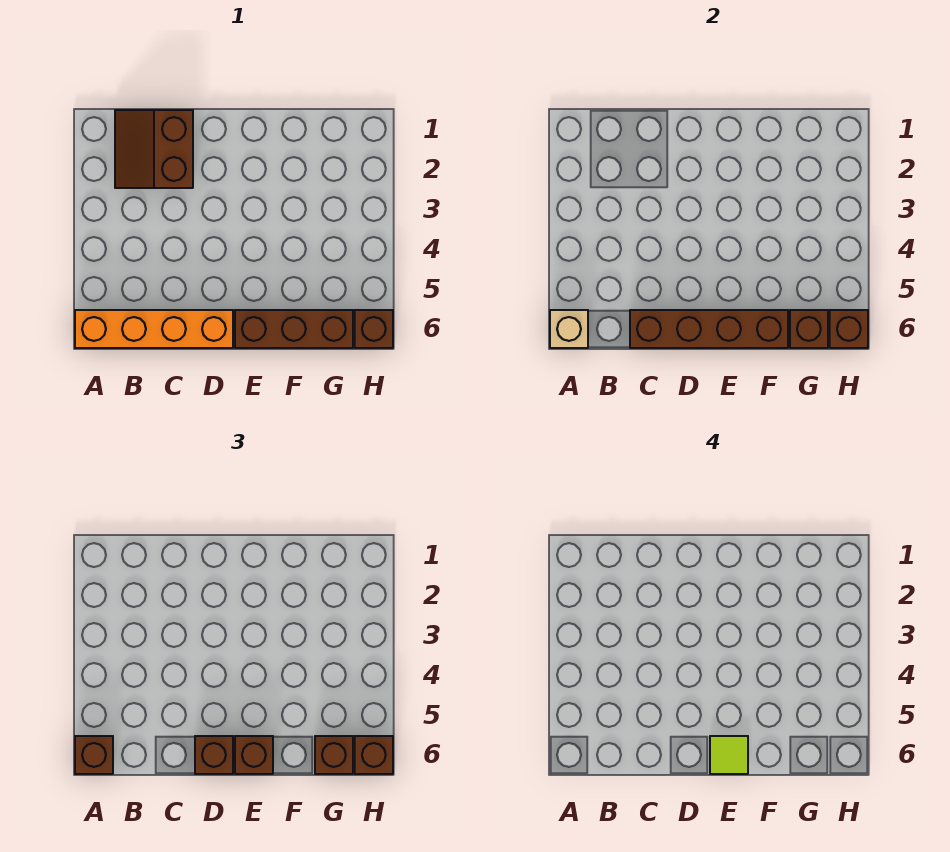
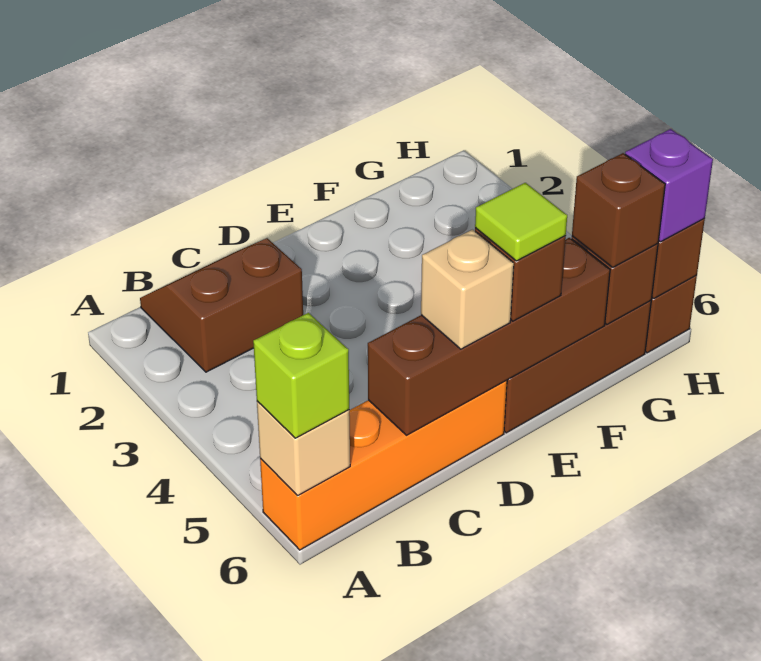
brown brick A6 level 3 -> lime brick A6 level 3
brown slope B1:C2 level 1 top C -> brown slope B1:C2 level 1 top 2
brown brick D6 level 3 -> tan brick D6 level 3
brown brick H6 level 3 -> purple brick H6 level 3

